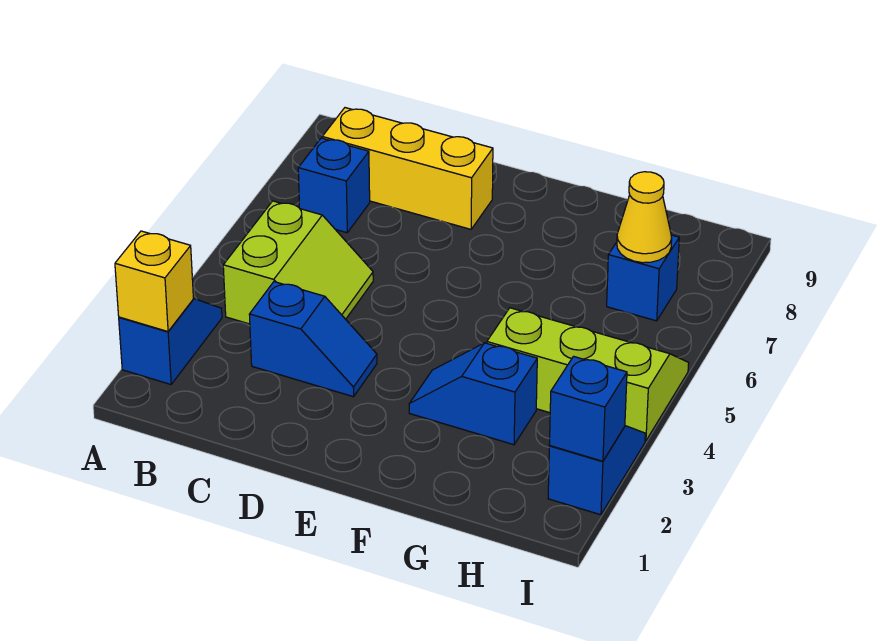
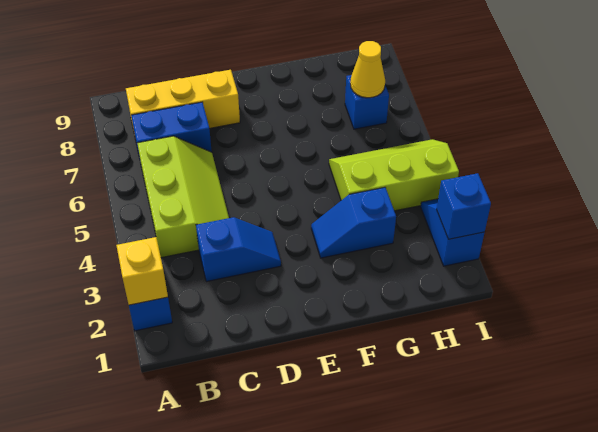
lime slope B4:C5 level 1 top B -> lime slope B4:C6 level 1 top B
blue brick B7 level 1 -> blue brick B7:C7 level 1

